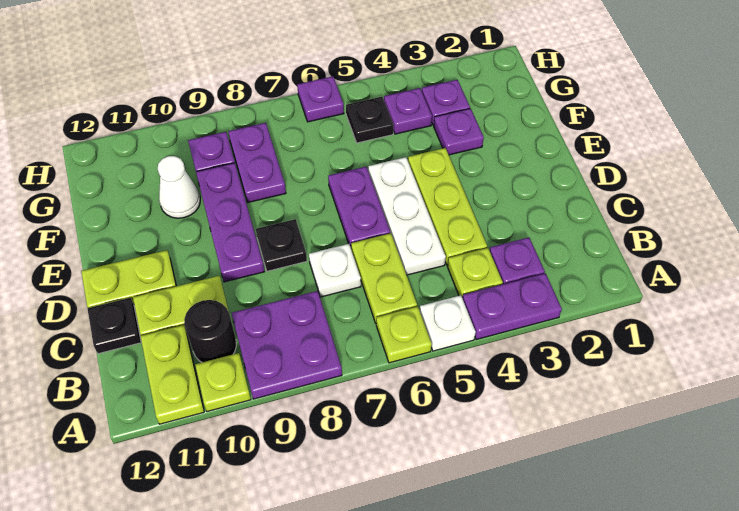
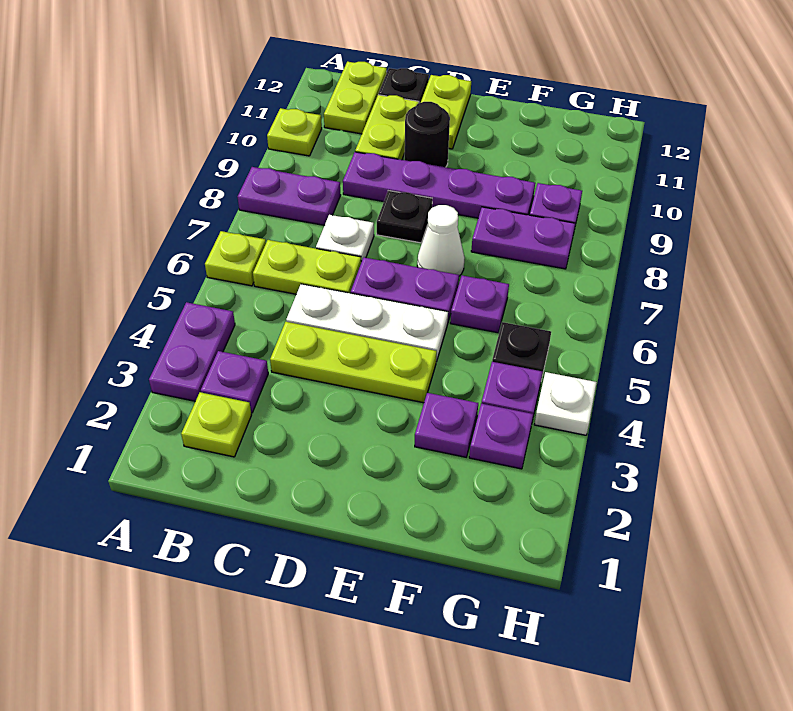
white plate A5 level 1 -> white plate H4 level 1
purple plate A8:B9 level 1 -> purple plate A8:B8 level 1
lime plate A11:B11 level 1 -> lime plate B11:B12 level 1
lime plate B4 level 1 -> lime plate B2 level 1
black round brick B10 level 1 -> black round brick D10 level 1
purple plate D9:F9 level 1 -> purple plate C9:F9 level 1
white cone F10 level 1 -> white cone E7 level 1
purple plate H6 level 1 -> purple plate F6 level 1

